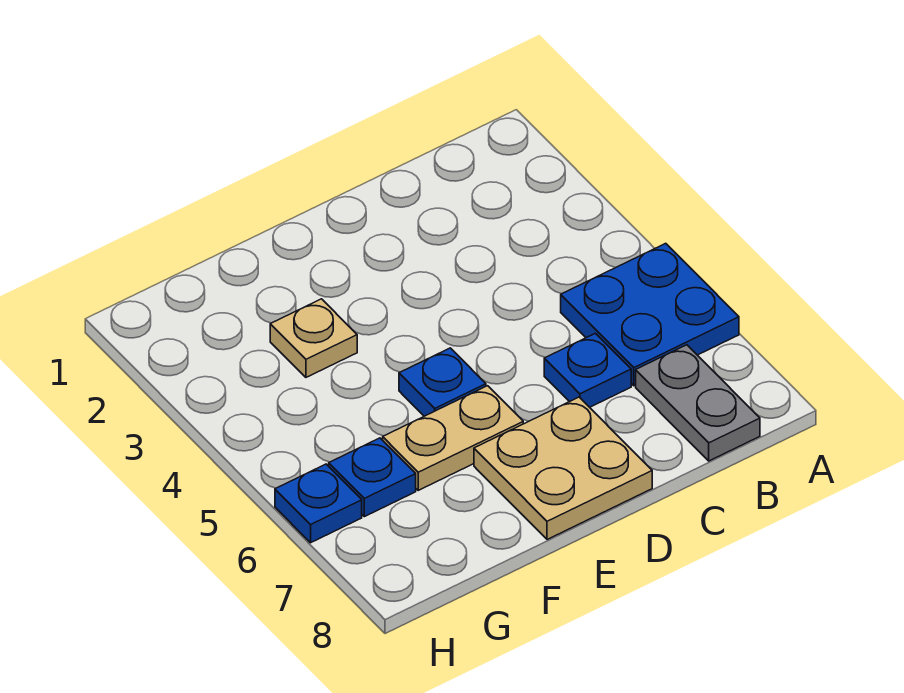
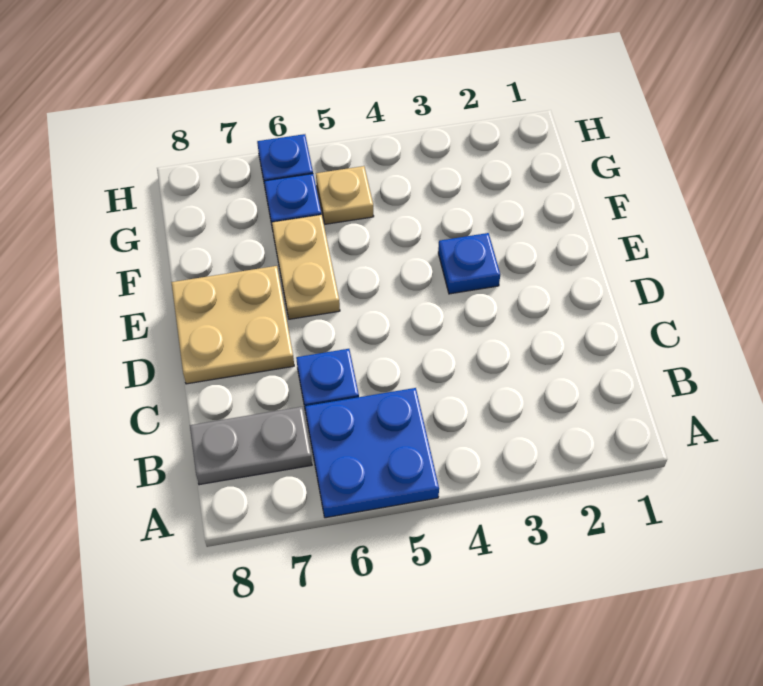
blue plate E5 level 1 -> blue plate E3 level 1
tan plate F3 level 1 -> tan plate G5 level 1

